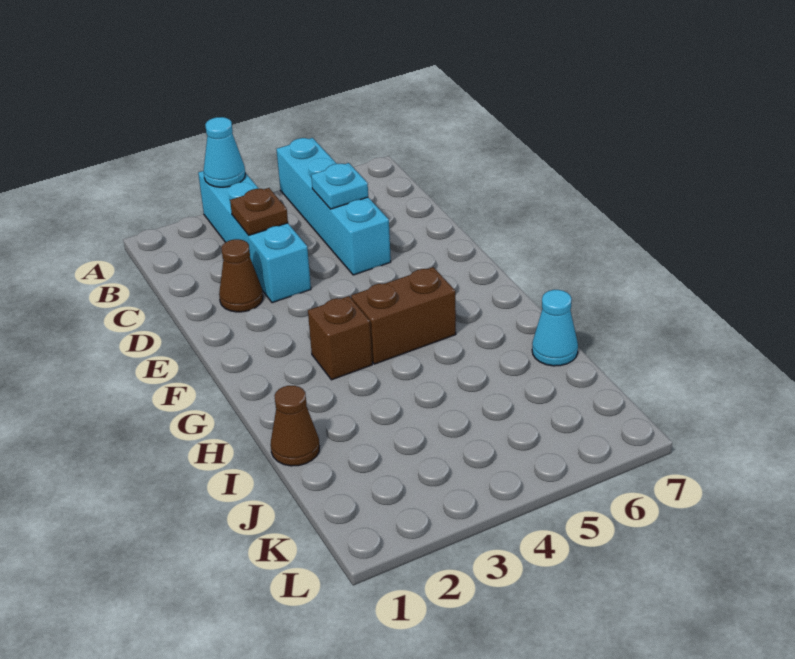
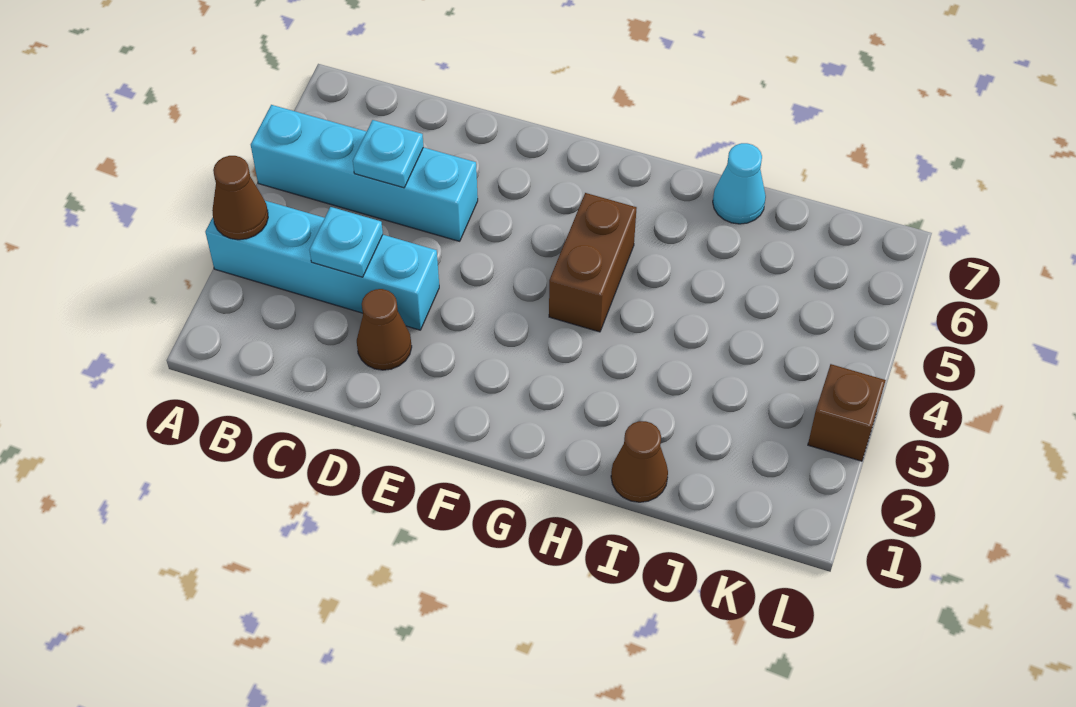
cyan cone A3 level 2 -> brown cone A3 level 2
brown plate C3 level 2 -> cyan plate C3 level 2
brown brick G3 level 1 -> brown brick L3 level 1

